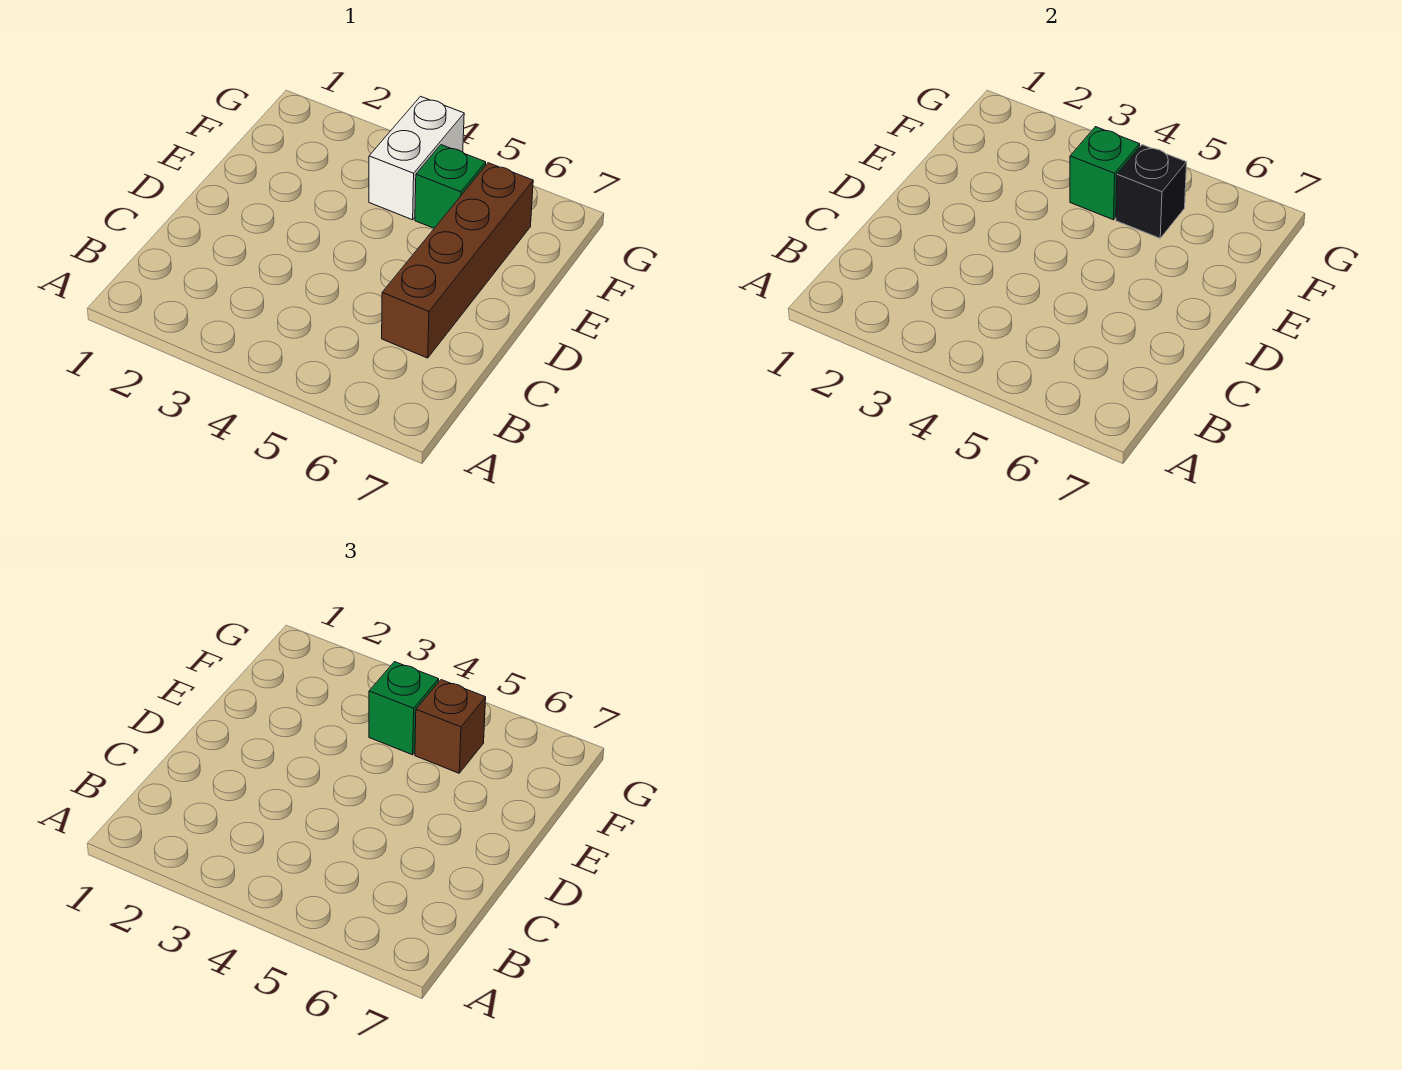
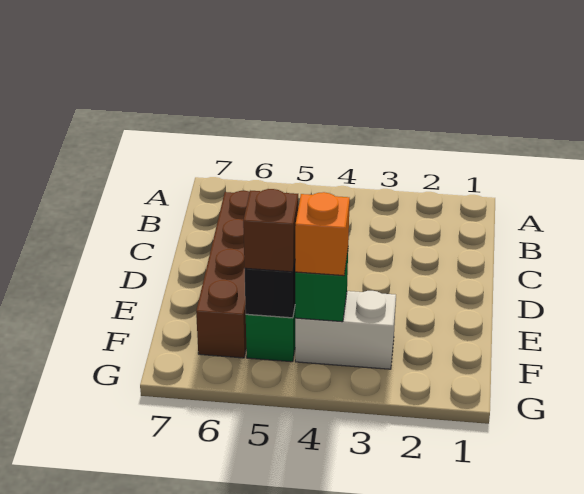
white brick F4:G4 level 1 -> white brick F3:F4 level 1
green brick F4 level 3 -> orange brick F4 level 3

